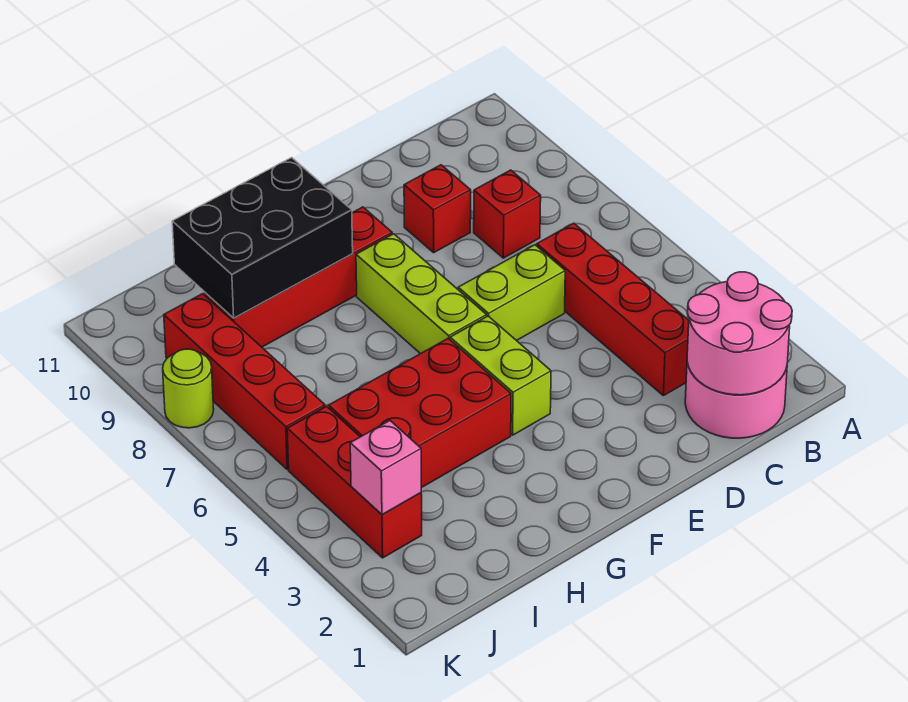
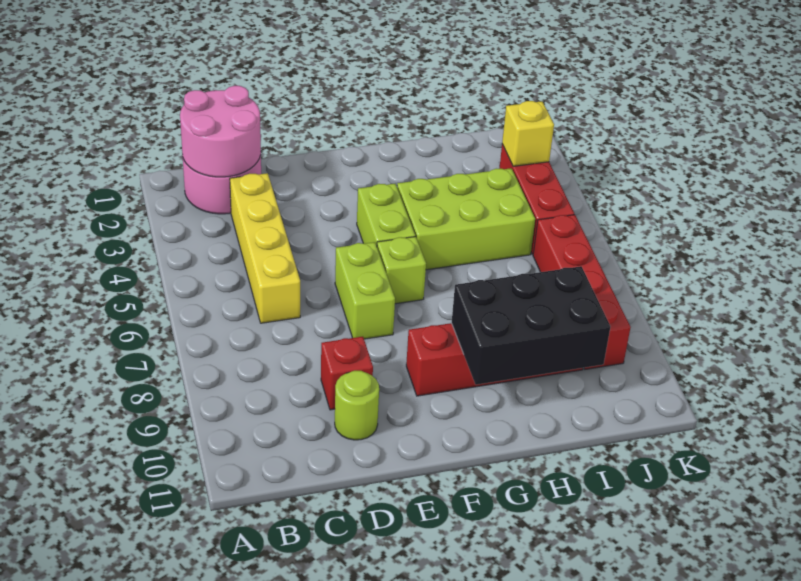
red brick C3:C6 level 1 -> yellow brick C3:C6 level 1
red brick C8 level 1 -> none
lime brick D6:E6 level 1 -> lime brick E6:E7 level 1
lime brick F6:F8 level 1 -> lime brick F6 level 1
red brick G4:I5 level 1 -> lime brick G4:I5 level 1
pink brick J3 level 2 -> yellow brick J3 level 2
lime round brick K8 level 1 -> lime round brick D10 level 1

